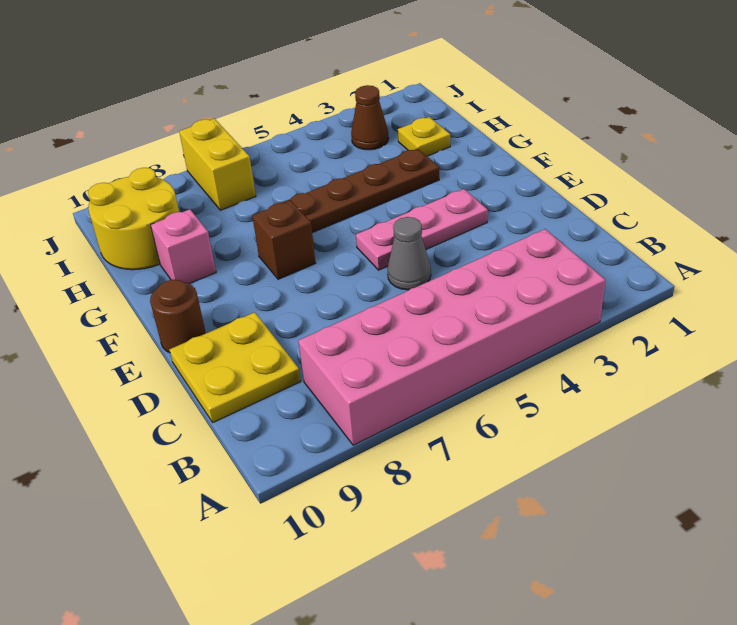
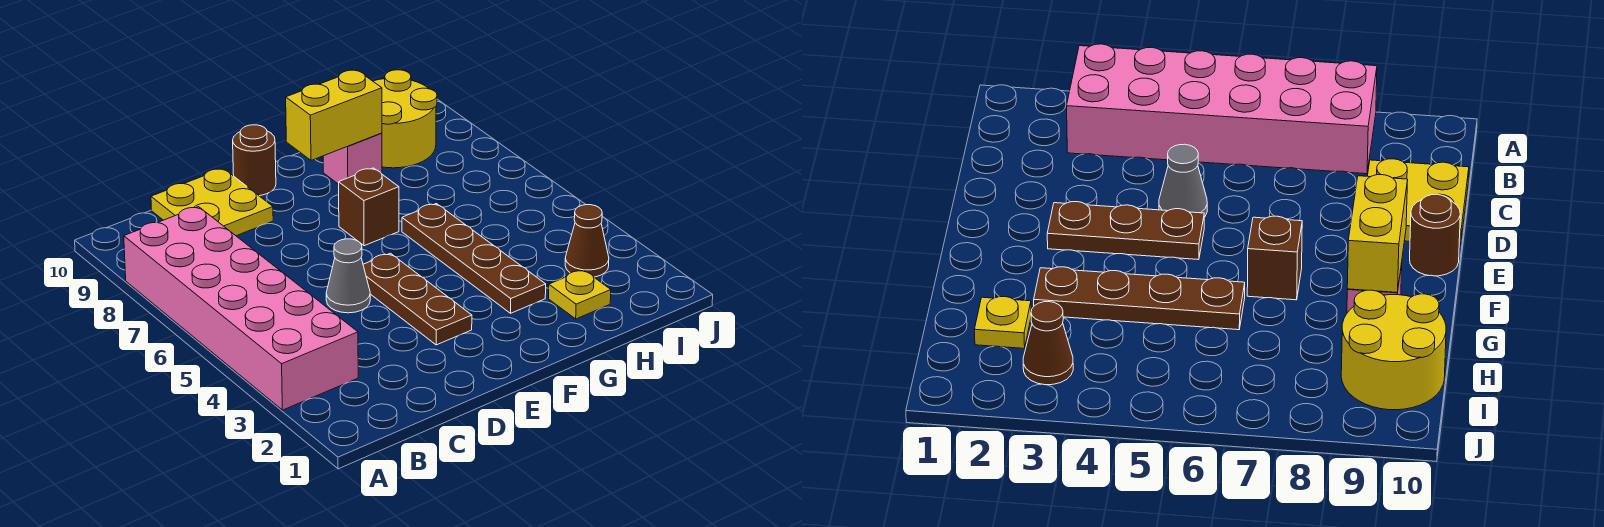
pink plate E3:E5 level 1 -> brown plate E3:E5 level 1
yellow brick I7:J7 level 1 -> yellow brick F9:G9 level 2

